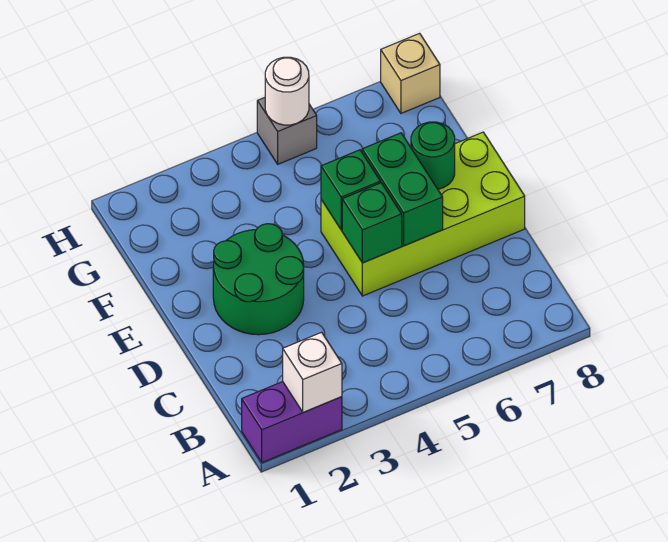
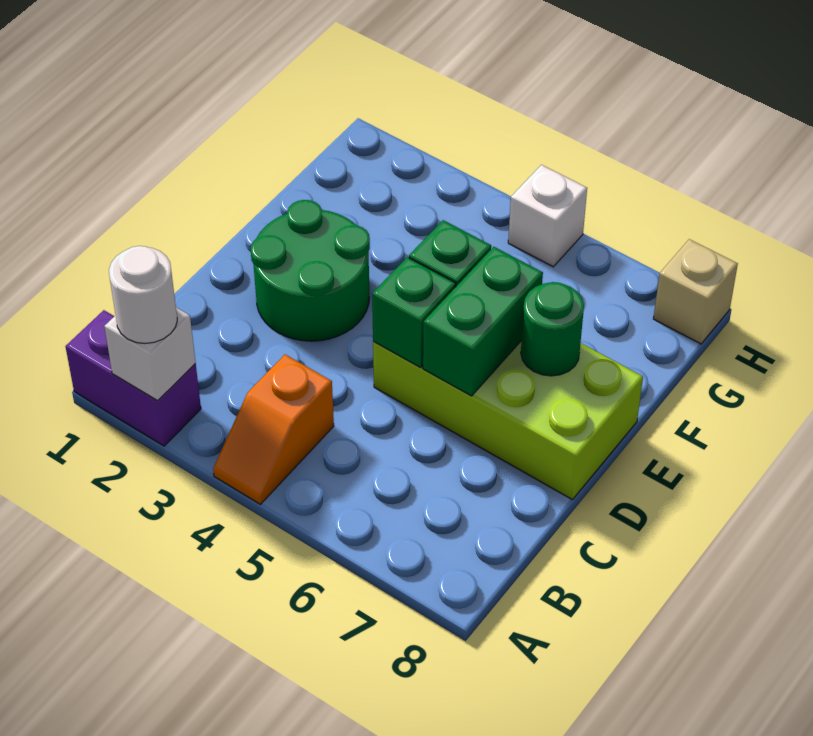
none -> orange slope A4:B4 level 1 top B
grey brick H5 level 1 -> white brick H5 level 1
white round brick H5 level 2 -> white round brick A2 level 3

